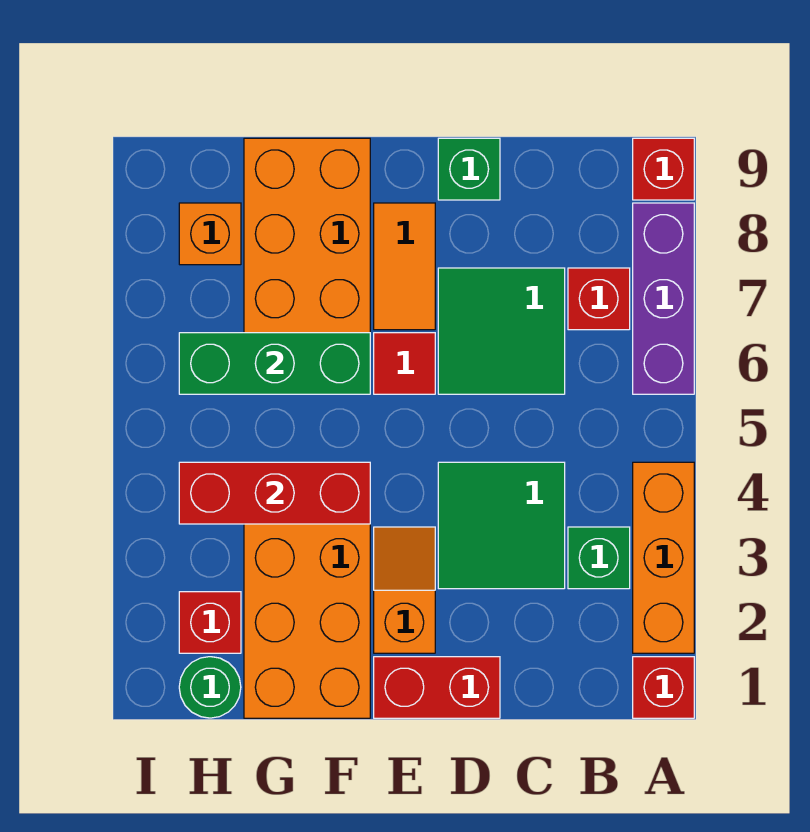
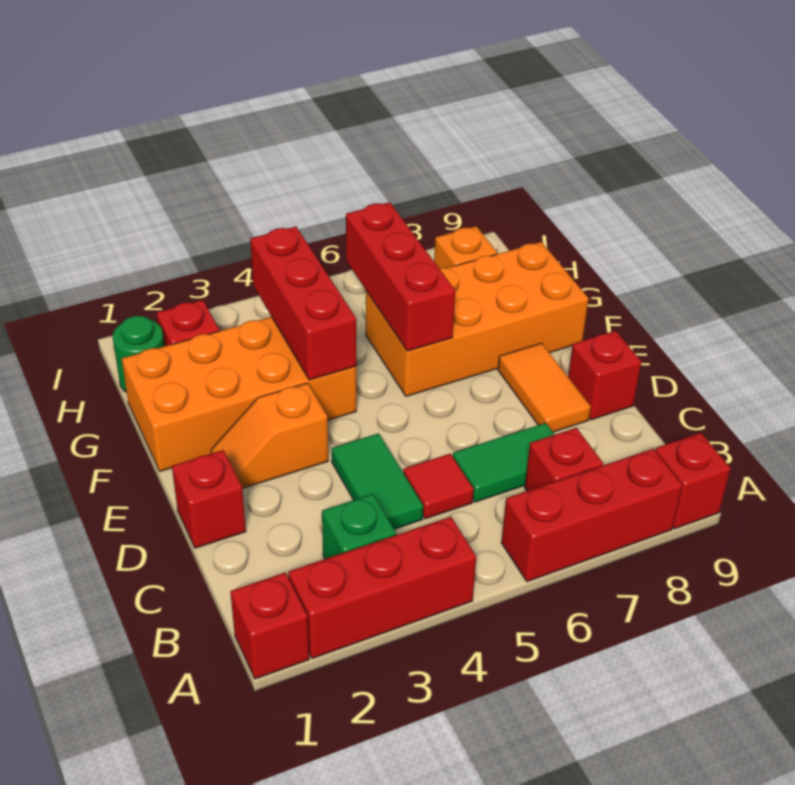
orange brick A2:A4 level 1 -> red brick A2:A4 level 1
purple brick A6:A8 level 1 -> red brick A6:A8 level 1
green tile C3:D4 level 1 -> green tile C4:D4 level 1
green tile C6:D7 level 1 -> green tile C6:C7 level 1
red brick D1:E1 level 1 -> red brick D1 level 1
green brick D9 level 1 -> red brick D9 level 1
orange slope E2:E3 level 1 top 2 -> orange slope E2:E3 level 1 top 3
red tile E6 level 1 -> red tile C5 level 1
orange tile E7:E8 level 1 -> orange tile D8:E8 level 1
green brick F6:H6 level 2 -> red brick F6:H6 level 2

